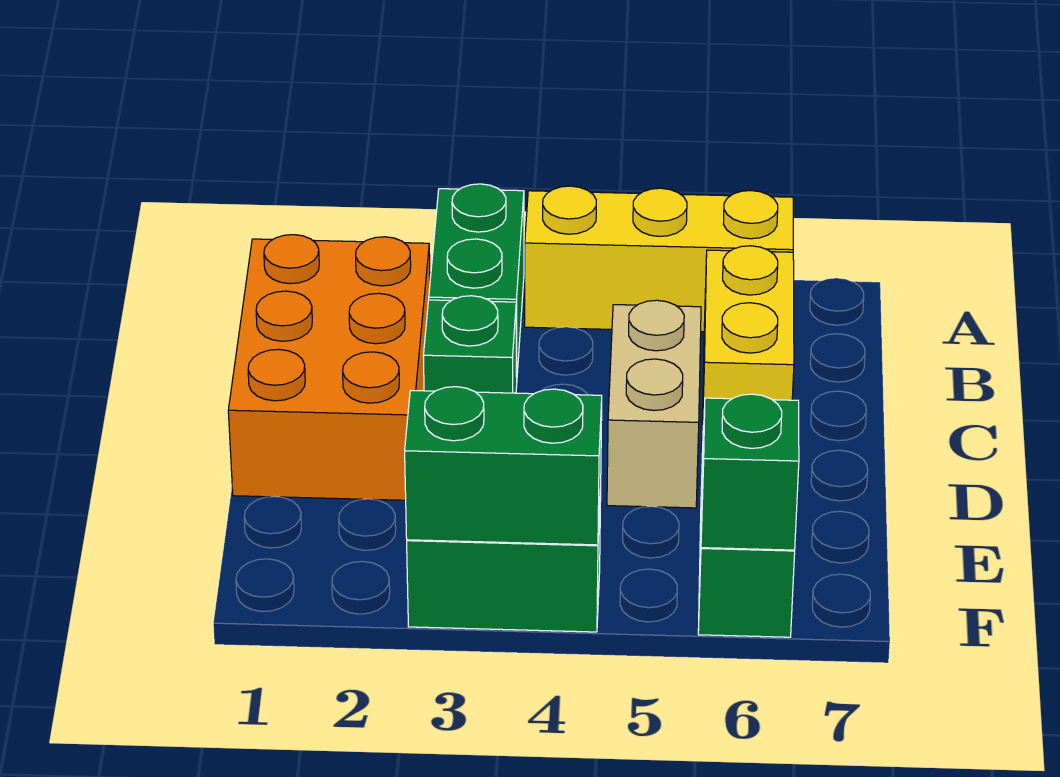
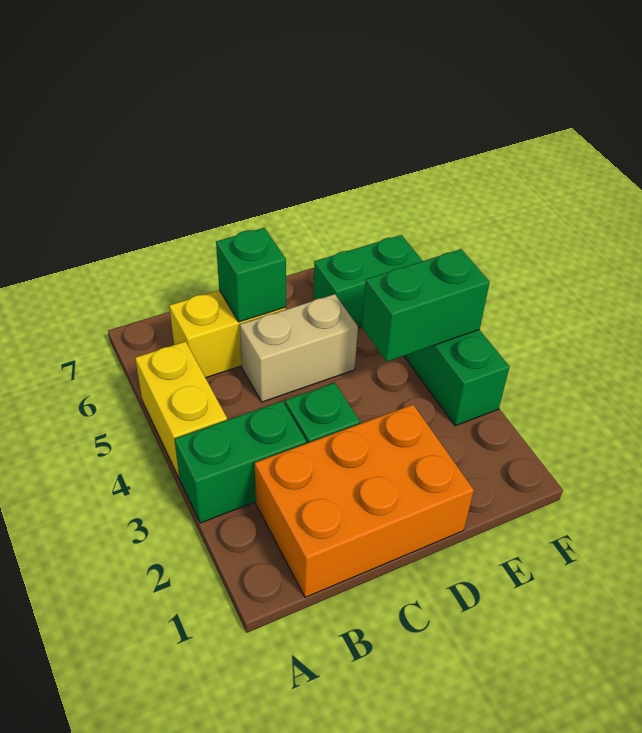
yellow brick A4:A6 level 1 -> yellow brick A4:A5 level 1
green brick F3:F4 level 2 -> green brick E4:F4 level 2
green brick F6 level 2 -> green brick C6 level 2

